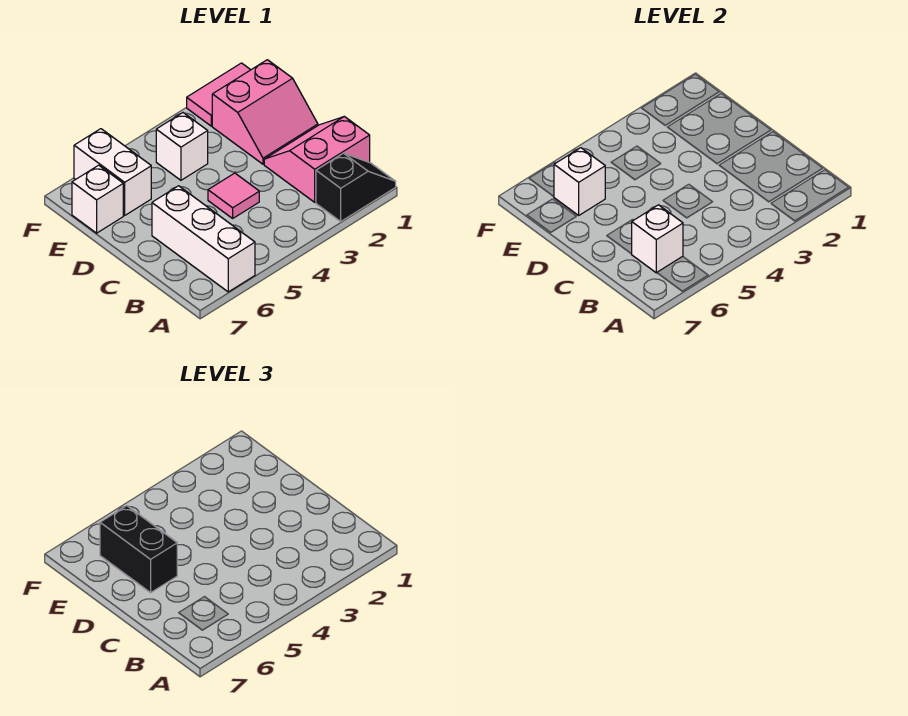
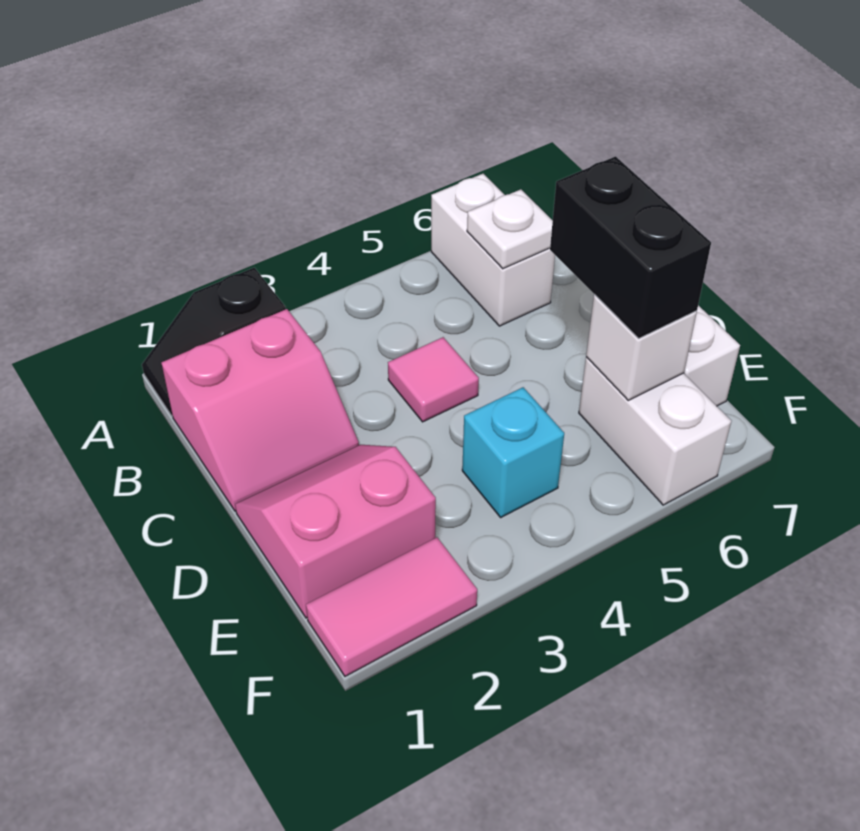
white brick A6:C6 level 1 -> white brick A6:B6 level 1
white brick B6 level 2 -> white plate B6 level 2
white brick E4 level 1 -> cyan brick E4 level 1

